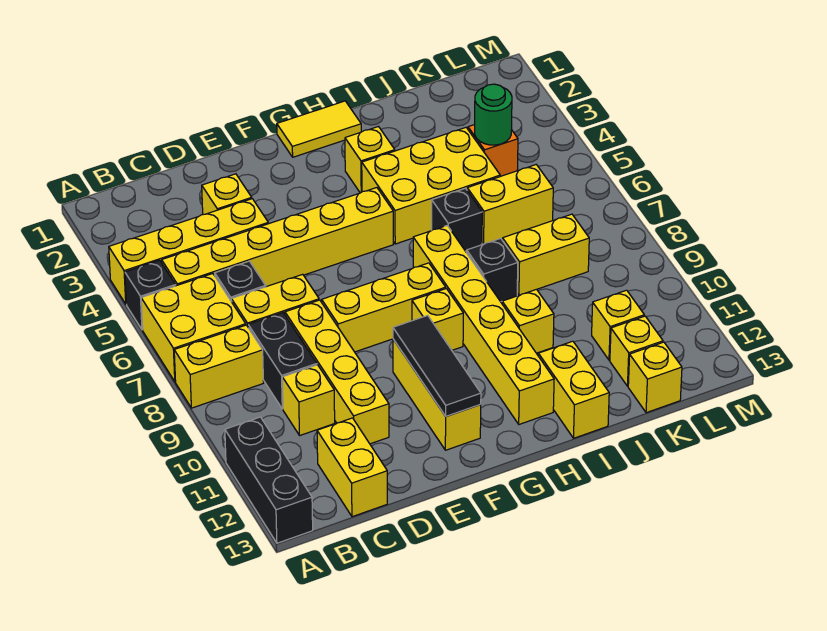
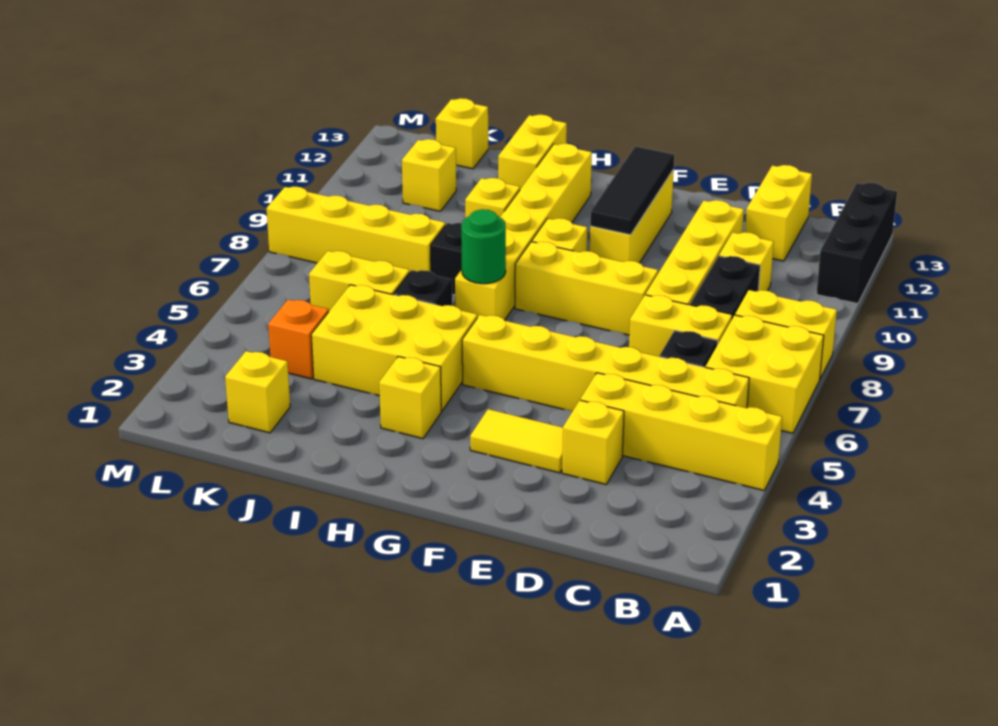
black brick A5 level 1 -> none
yellow tile G1:H1 level 1 -> yellow tile E3:F3 level 1
yellow brick J8:K8 level 1 -> yellow brick J8:M8 level 1
green round brick K4 level 2 -> green round brick H7 level 2
yellow brick K12 level 1 -> yellow brick K2 level 1

